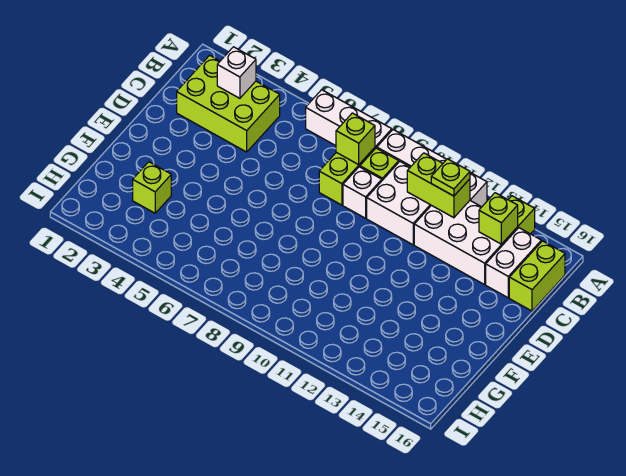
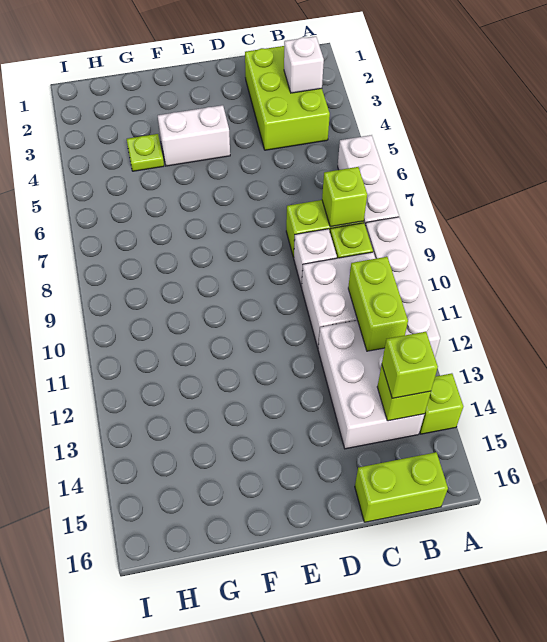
lime plate B12 level 3 -> lime plate G4 level 1
white brick B15:C15 level 1 -> white brick E4:F4 level 1
lime brick G3 level 1 -> lime brick B14 level 3

